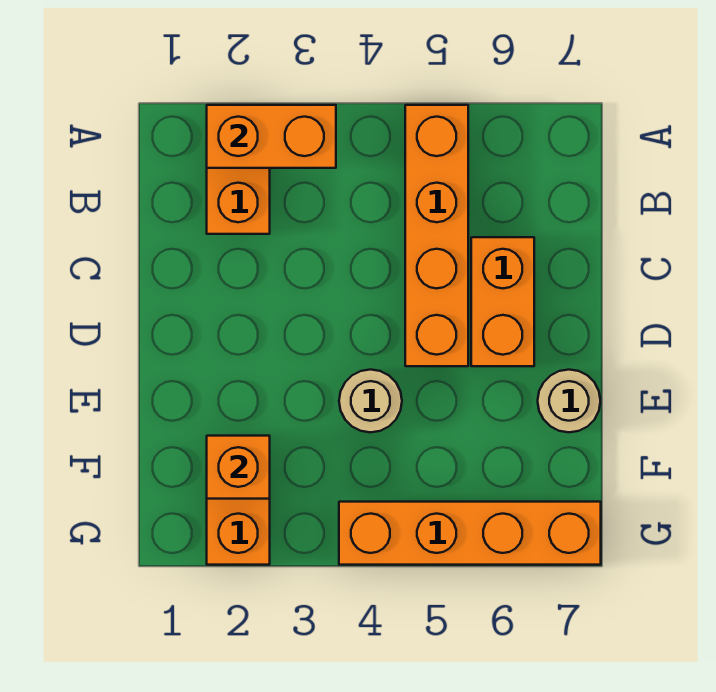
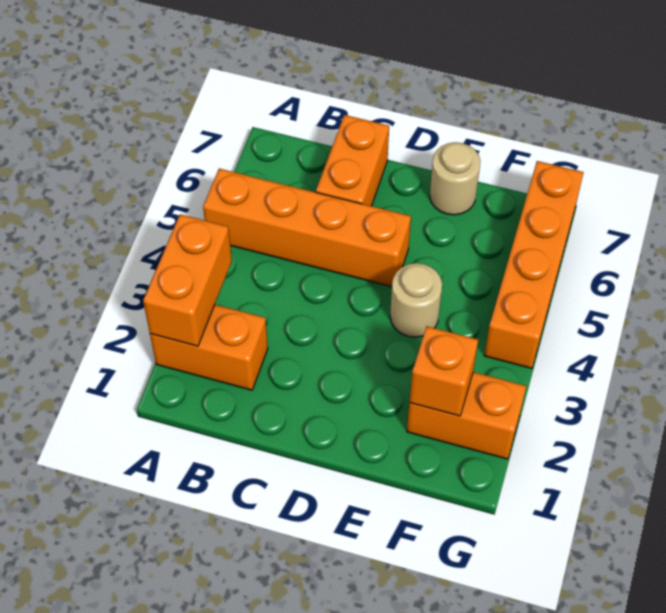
orange brick C6:D6 level 1 -> orange brick C6:C7 level 1

